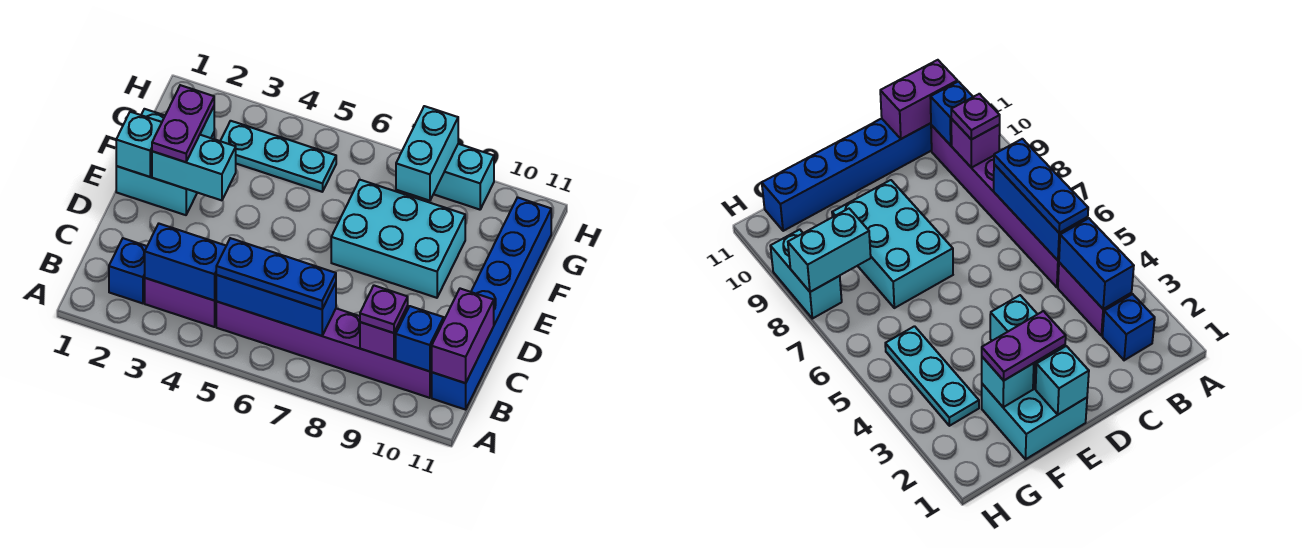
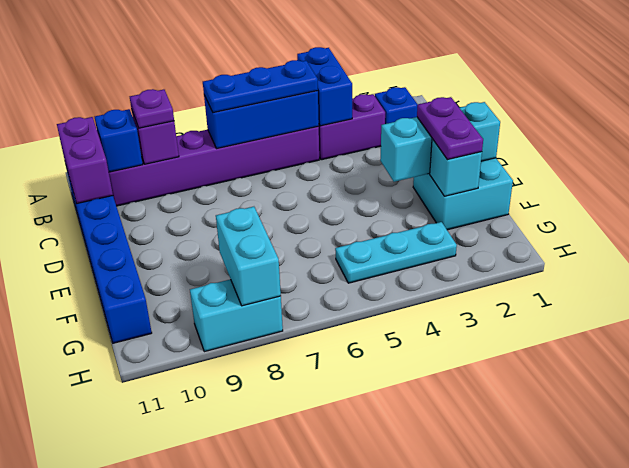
blue brick B3:B4 level 2 -> blue brick A4:B4 level 2
cyan brick E7:F9 level 1 -> none

